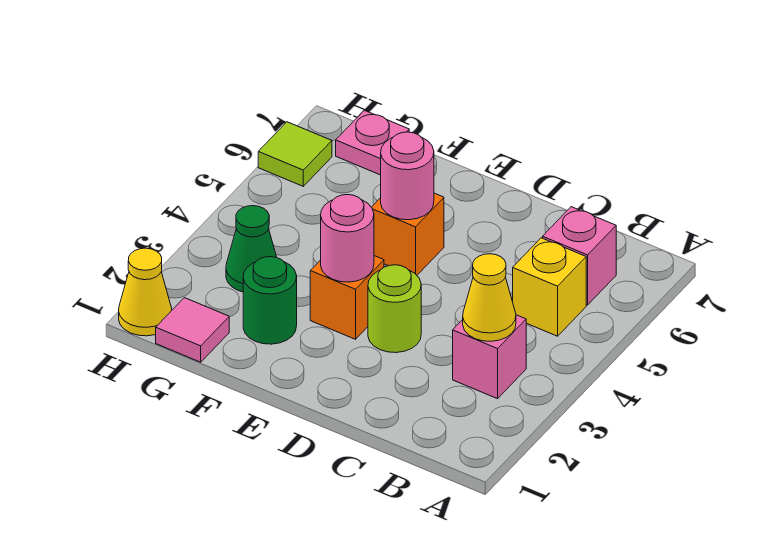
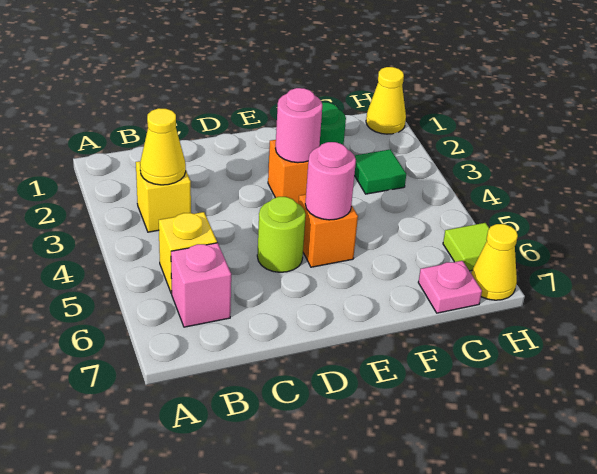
pink brick B3 level 1 -> yellow brick B3 level 1
lime round brick D3 level 1 -> lime round brick D5 level 1
pink tile G1 level 1 -> none
green cone G3 level 1 -> green tile G3 level 1
none -> yellow cone H7 level 1

